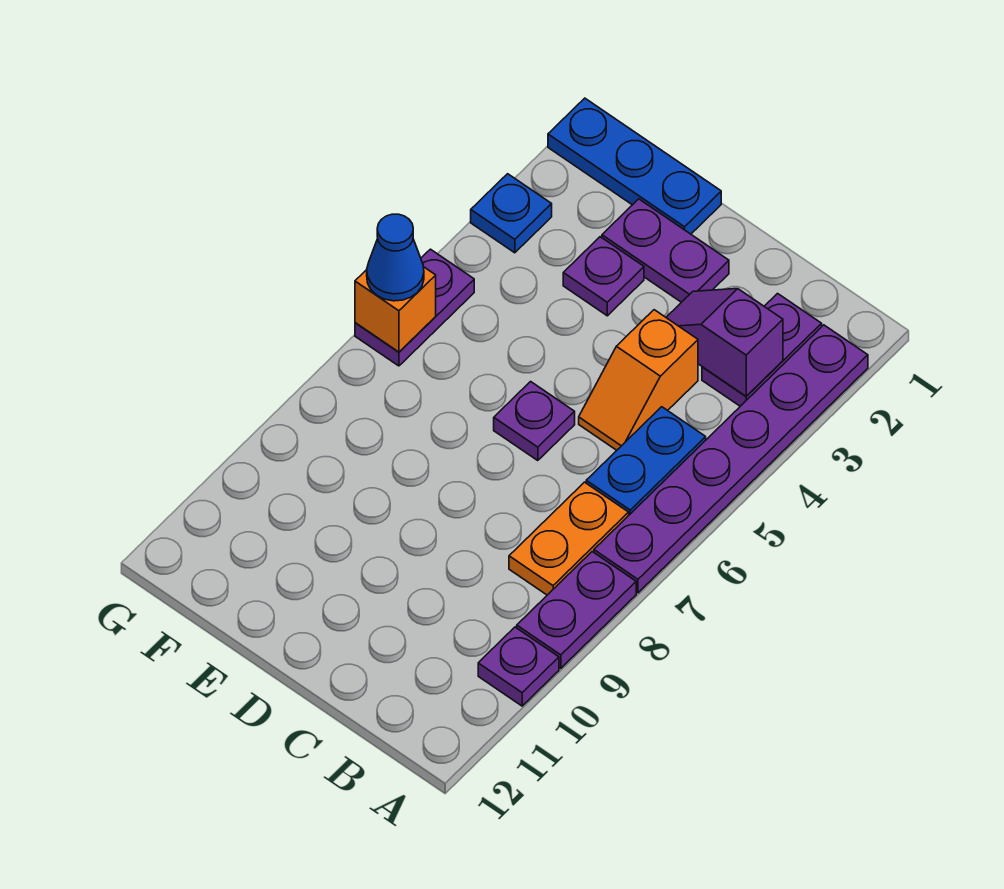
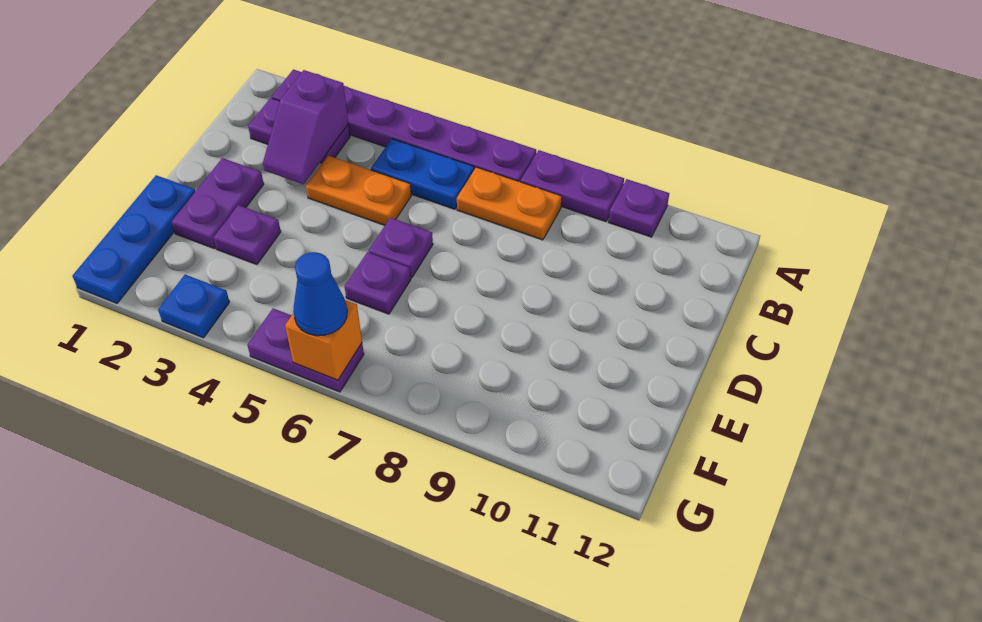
orange slope C4:C5 level 1 top 4 -> orange plate C4:C5 level 1
none -> purple plate E6 level 1

